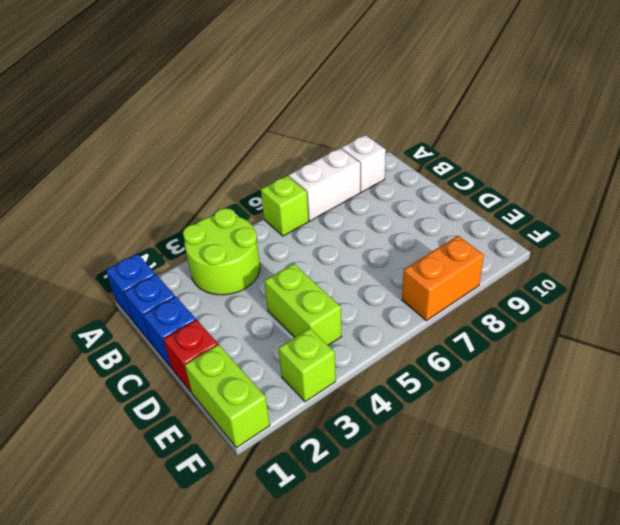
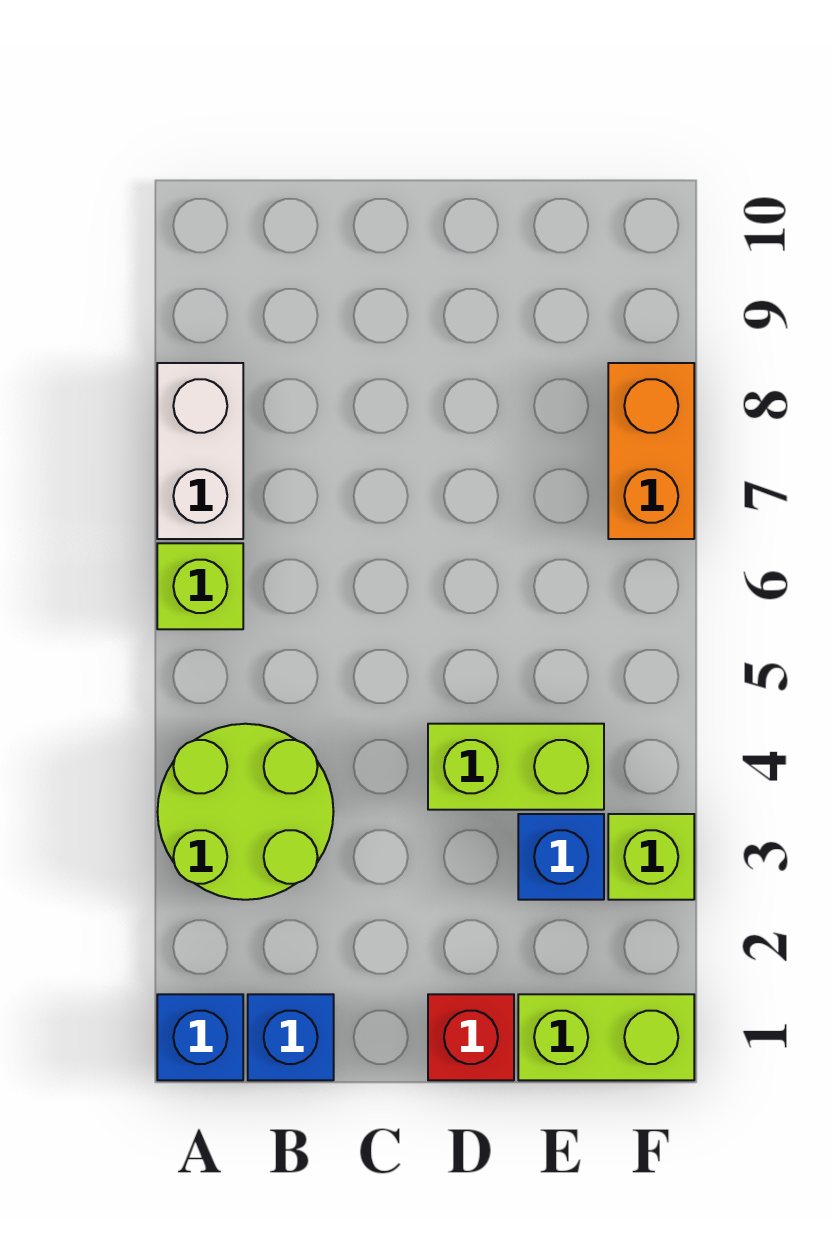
white brick A9 level 1 -> none
blue brick C1 level 1 -> blue brick E3 level 1

